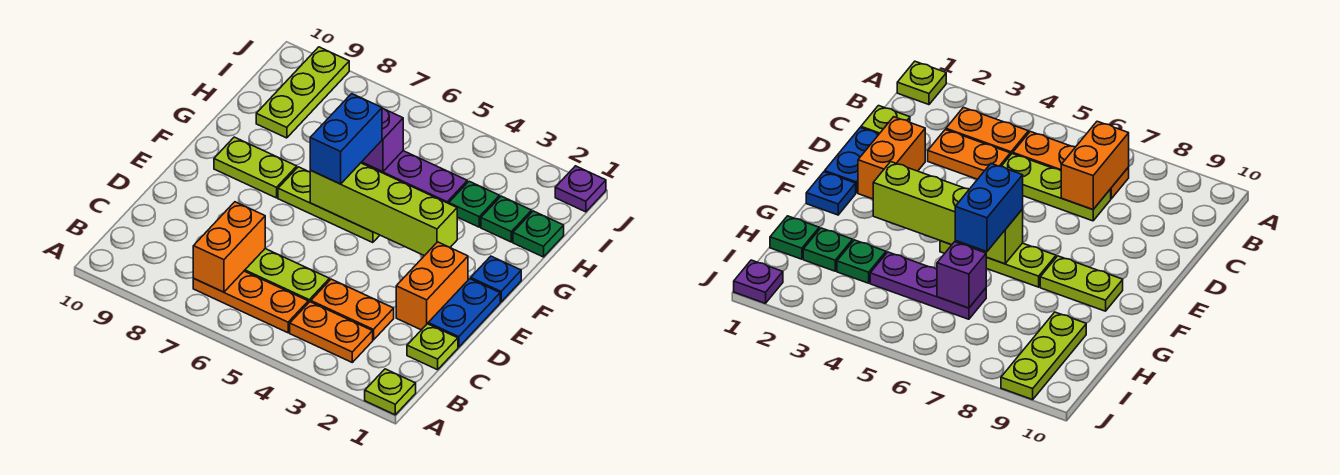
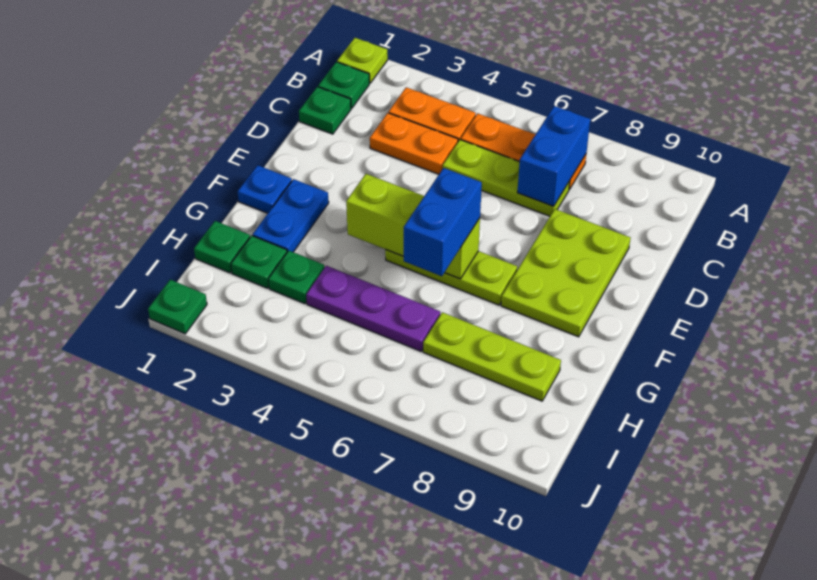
none -> green plate B1 level 1
orange brick B7:C7 level 2 -> blue brick B7:C7 level 2
lime plate C1 level 1 -> green plate C1 level 1
blue plate D1:E1 level 1 -> blue plate F2:G2 level 1
orange brick D2:E2 level 1 -> none
lime brick F3:F6 level 2 -> lime brick F4:F6 level 2
lime plate F8:F9 level 1 -> lime plate D8:F9 level 1
purple brick H6 level 2 -> none
lime plate H9:J9 level 1 -> lime plate H7:H9 level 1
purple plate J1 level 1 -> green plate J1 level 1

